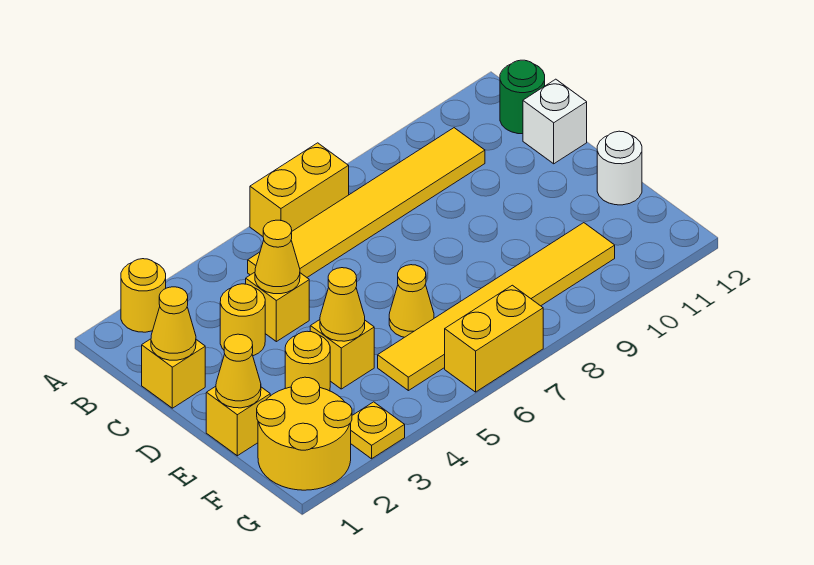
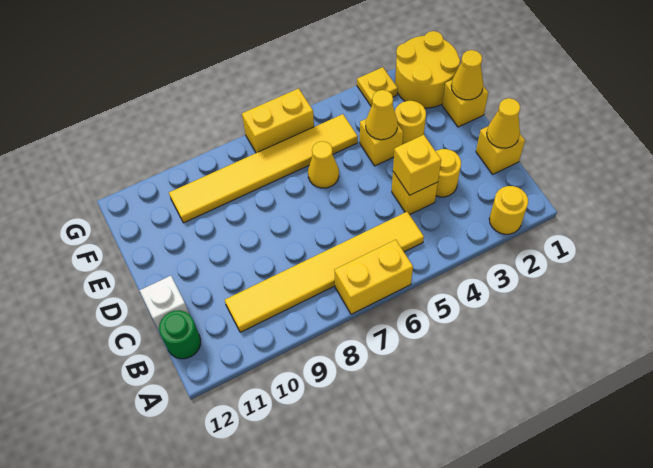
yellow cone C4 level 2 -> yellow brick C4 level 2
white round brick E12 level 1 -> none

